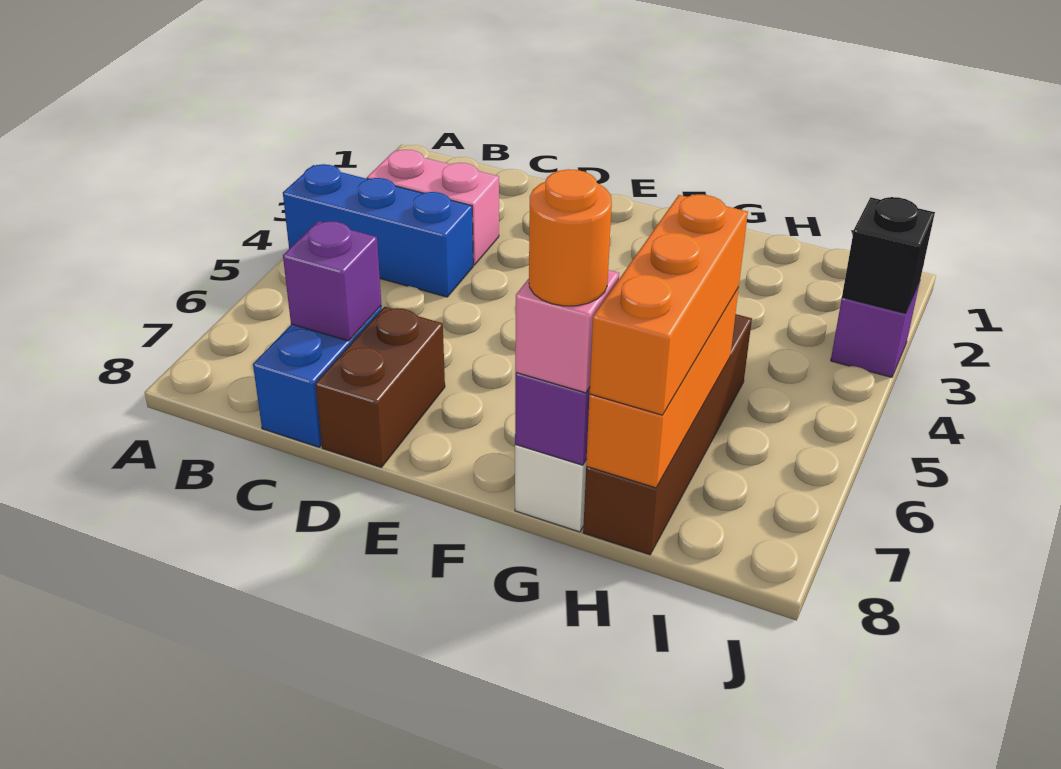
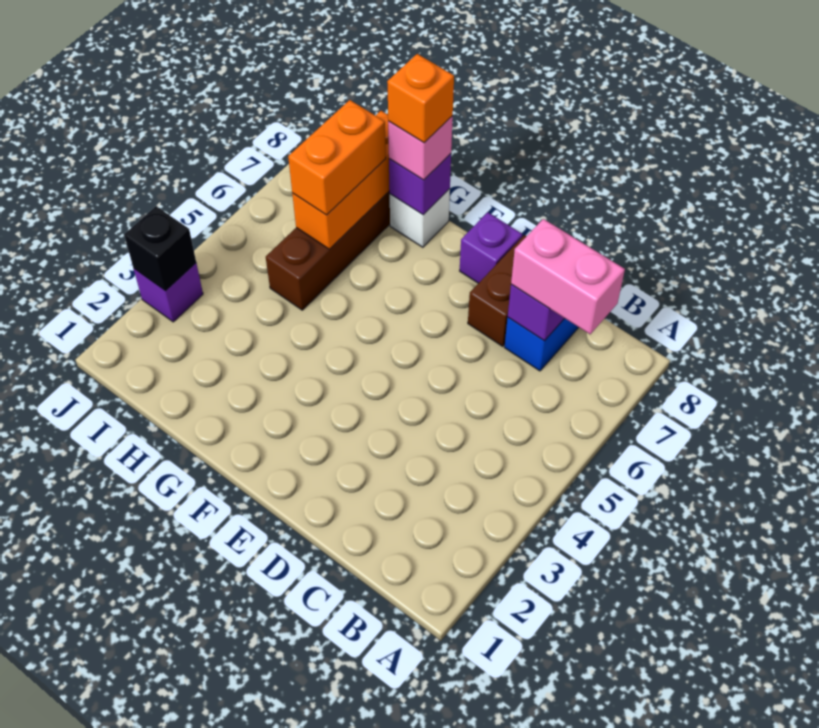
blue brick A4:C4 level 1 -> none
pink brick B3:C3 level 1 -> pink brick B7:C7 level 3
none -> purple brick E8 level 1
orange round brick G8 level 4 -> orange brick G8 level 4
orange brick H6:H8 level 3 -> orange brick H6:H7 level 3

